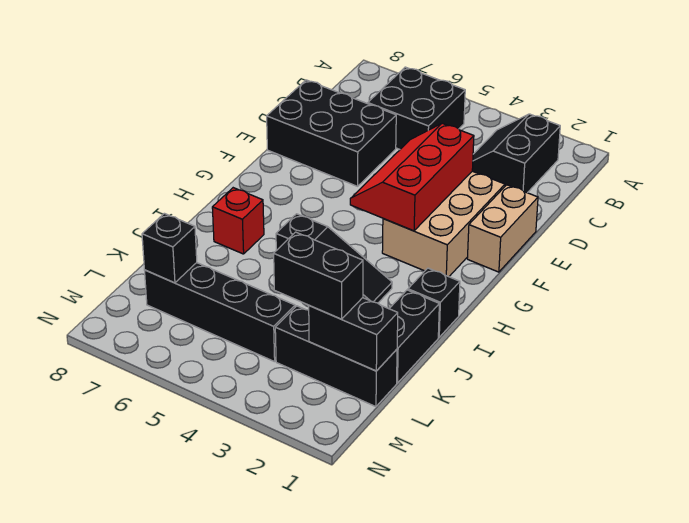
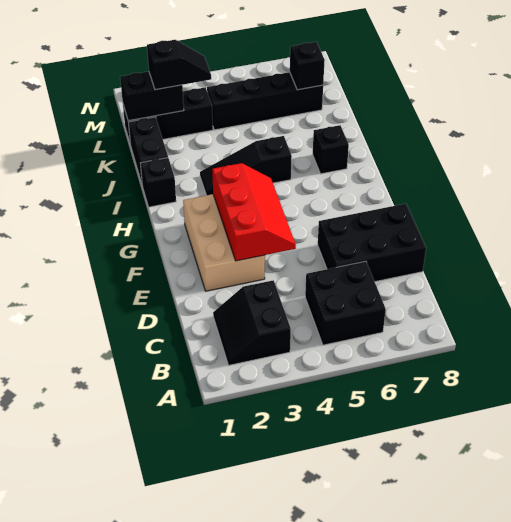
black slope B2:C3 level 1 top 2 -> black slope B2:C3 level 1 top 3
tan brick E1:F1 level 1 -> none
red brick I7 level 1 -> black brick I7 level 1
black brick L2:L3 level 3 -> black slope L2:L3 level 3 top 2

